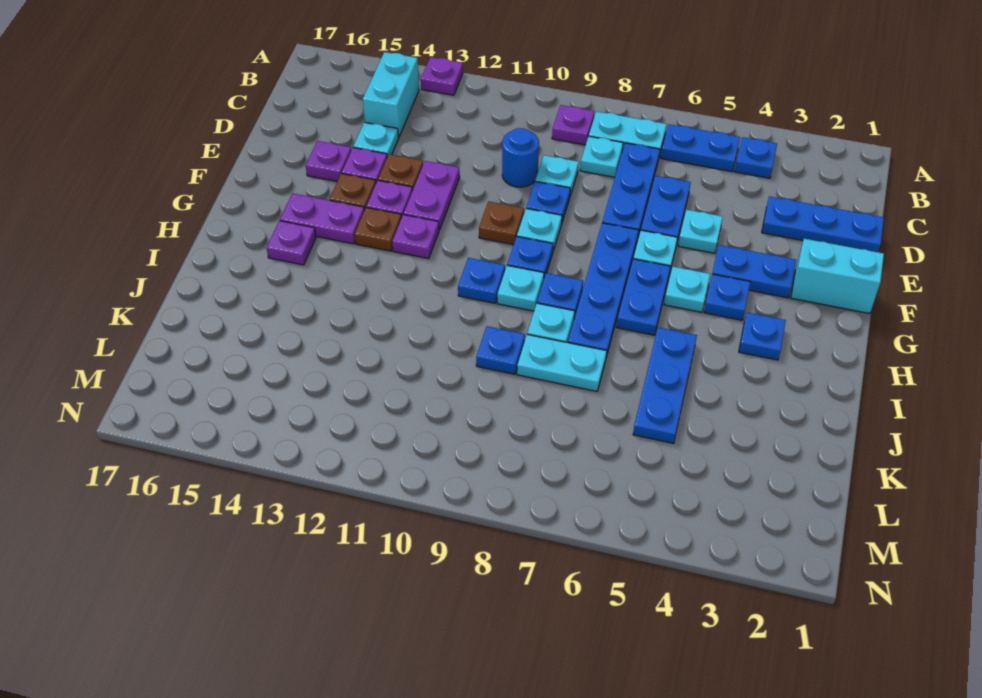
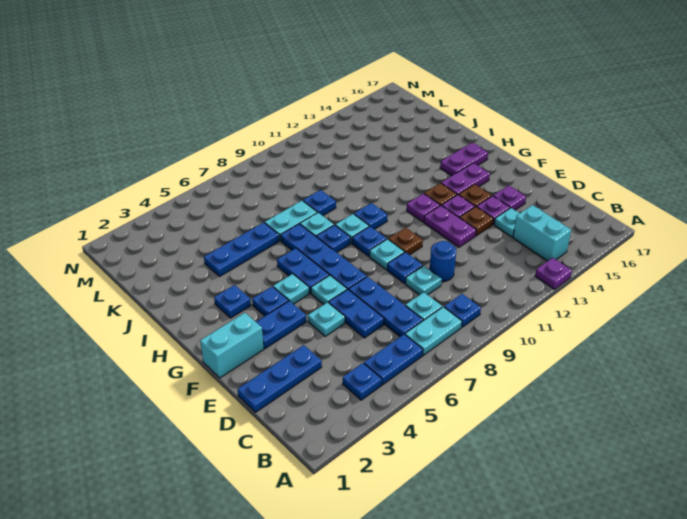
purple plate B9 level 1 -> blue plate B9 level 1
purple plate H15 level 1 -> purple plate H15:H16 level 1
blue plate I5:K5 level 1 -> blue plate J4:J6 level 1

